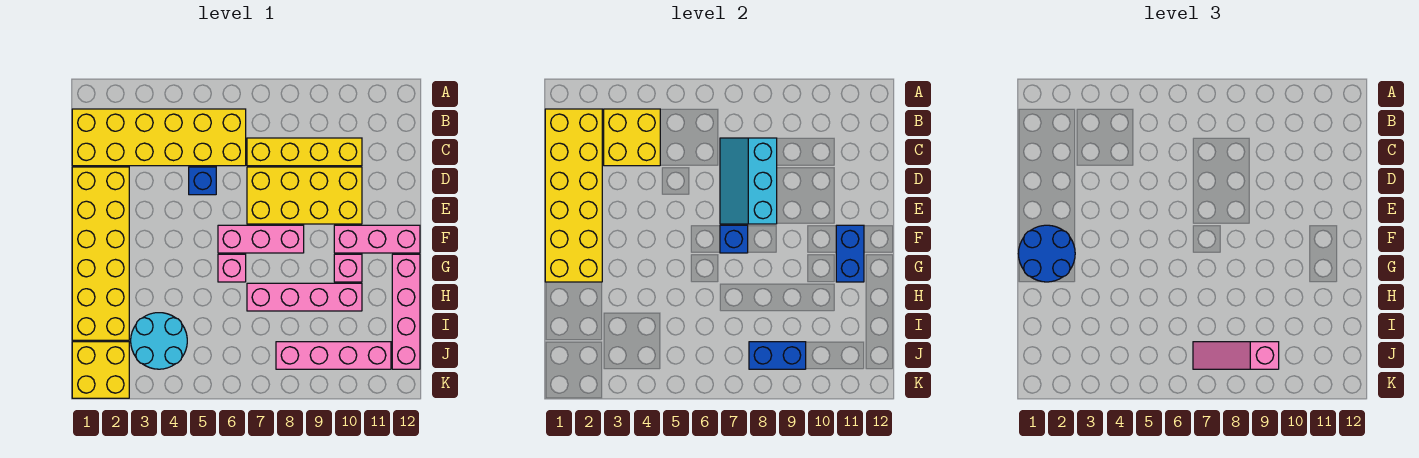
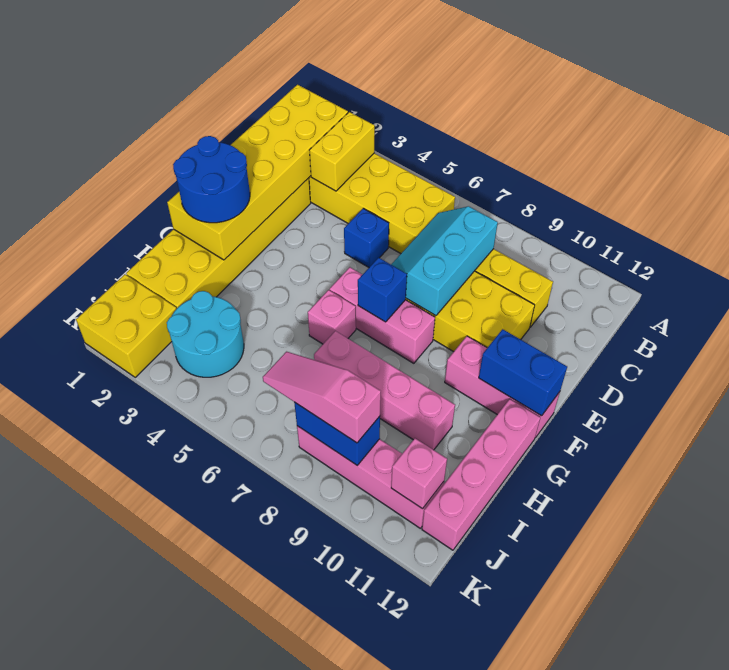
yellow brick B3:C4 level 2 -> yellow brick B3:C3 level 2
blue brick F11:G11 level 2 -> blue brick F11:F12 level 2
pink brick G10 level 1 -> pink brick J11 level 2

